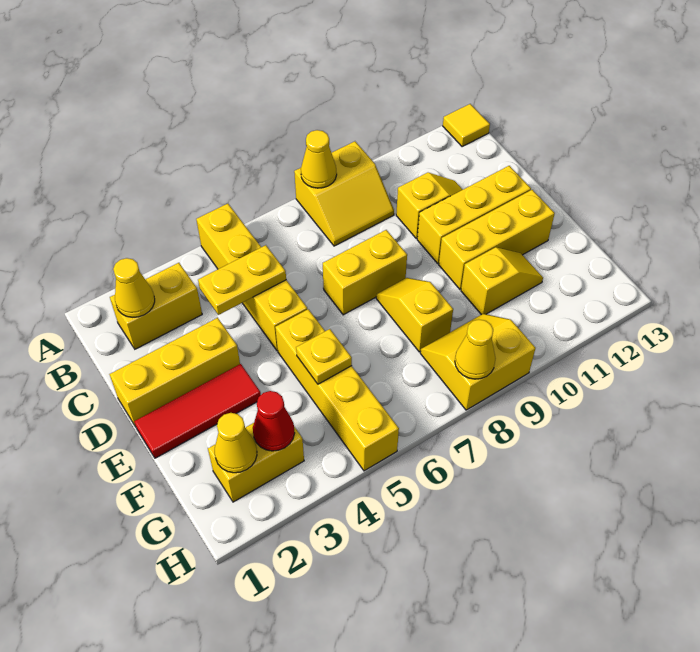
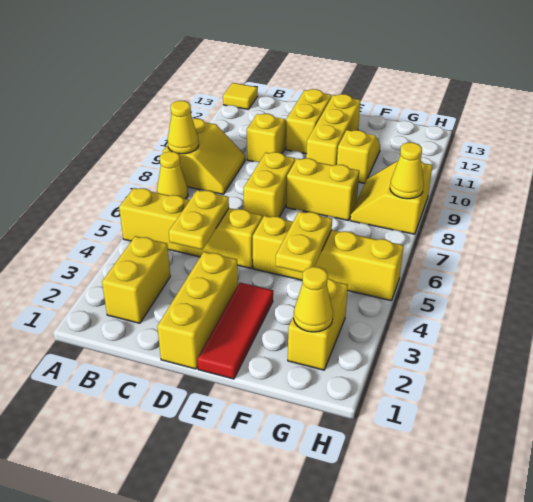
yellow cone B2 level 2 -> yellow cone A7 level 1
yellow brick D10:D12 level 1 -> yellow brick D11:D12 level 1
yellow slope E8:F8 level 1 top F -> yellow brick E8:F8 level 1
yellow plate F5 level 2 -> yellow plate F4:F5 level 2
red cone G3 level 2 -> none

